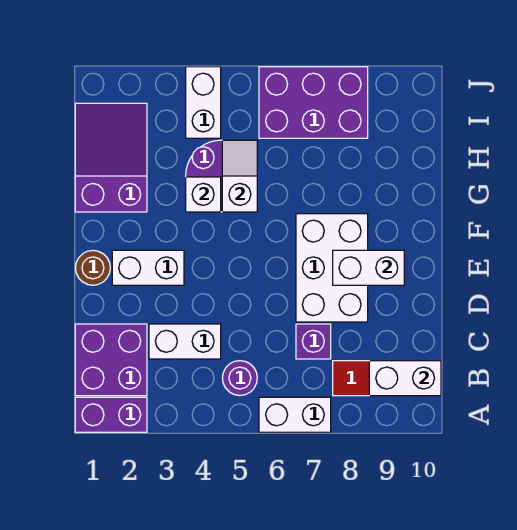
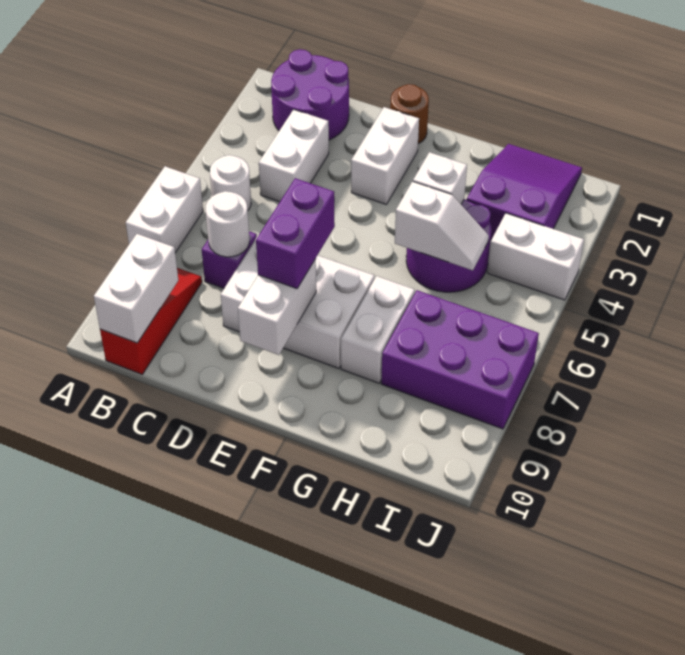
purple brick A1:A2 level 1 -> purple brick E7:E8 level 3
purple brick B1:C2 level 1 -> purple round brick B1:C2 level 1
purple round brick B5 level 1 -> white round brick B5 level 1
none -> white round brick C7 level 2
purple slope G1:I2 level 1 top G -> purple slope H1:I3 level 1 top 3
none -> white brick G7:G8 level 1
purple brick I6:J8 level 1 -> purple brick H7:J8 level 1

